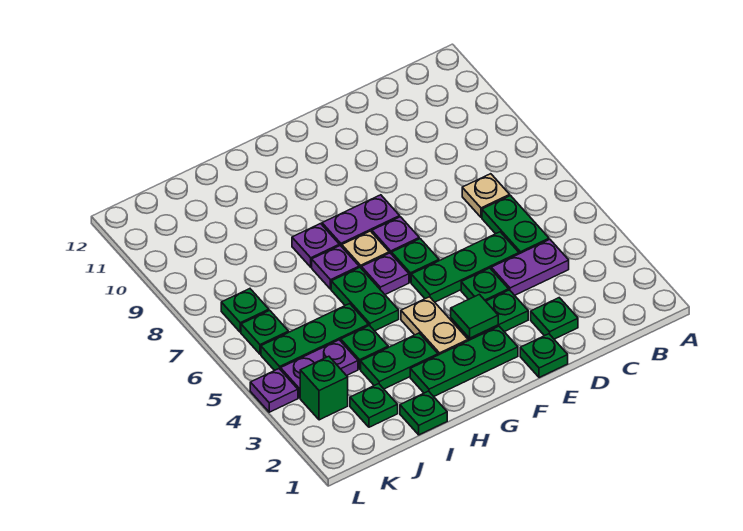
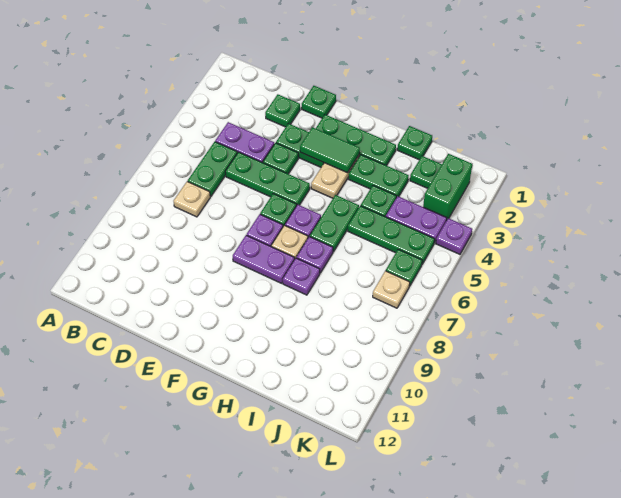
green tile F3 level 2 -> green tile F3:G3 level 2
green brick K3 level 1 -> green brick K2:K3 level 1
green plate K7 level 1 -> tan plate K7 level 1

